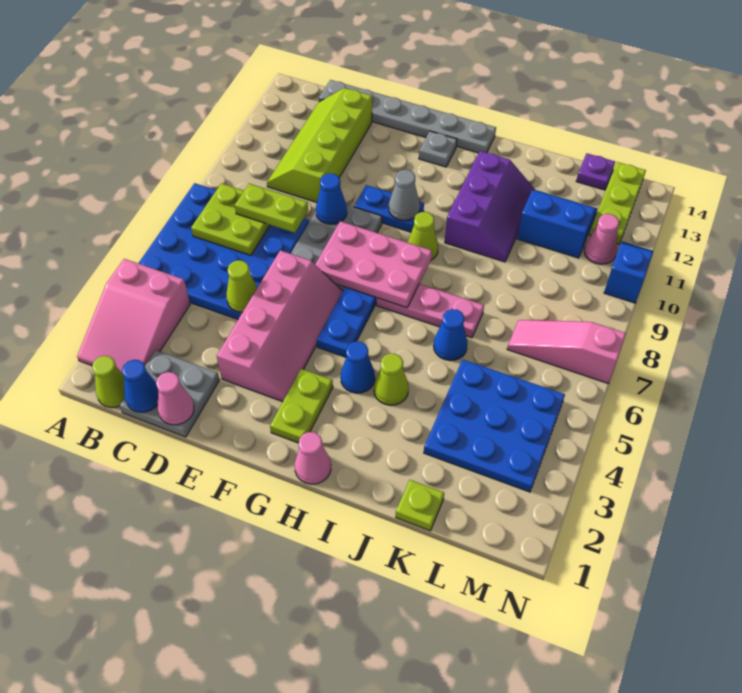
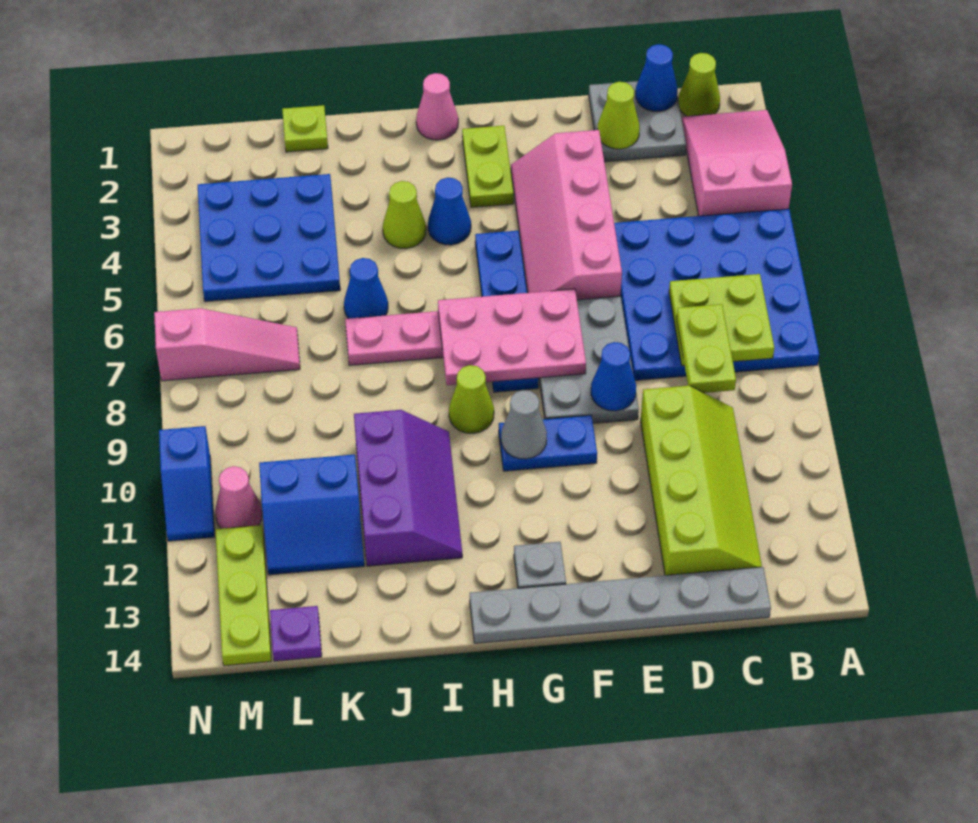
lime plate C8:D8 level 3 -> lime plate C8:C9 level 3
pink cone D1 level 2 -> none
lime cone D5 level 2 -> lime cone D2 level 2
purple slope I10:J12 level 1 top I -> purple slope I10:J12 level 1 top J

